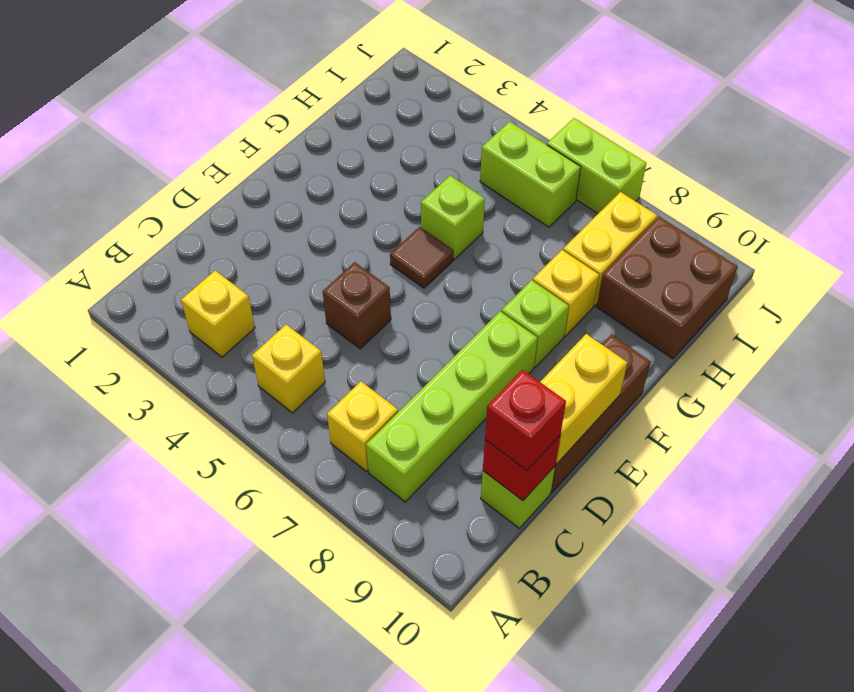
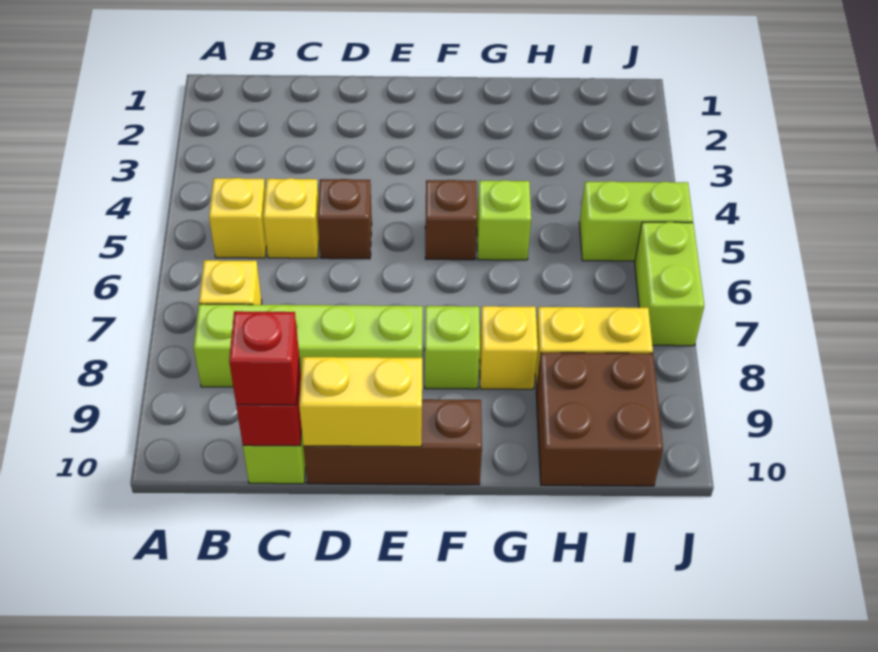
yellow brick B3 level 1 -> yellow brick C5 level 1
brown tile F5 level 1 -> brown brick F5 level 1
lime brick I5:I6 level 1 -> lime brick I5:J5 level 1

